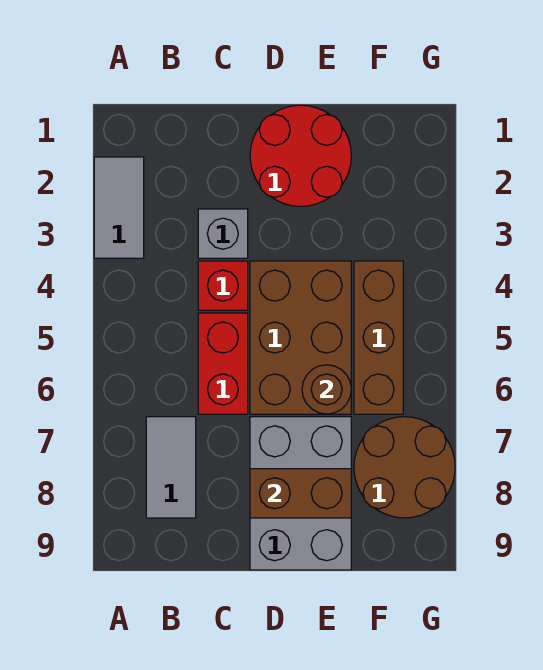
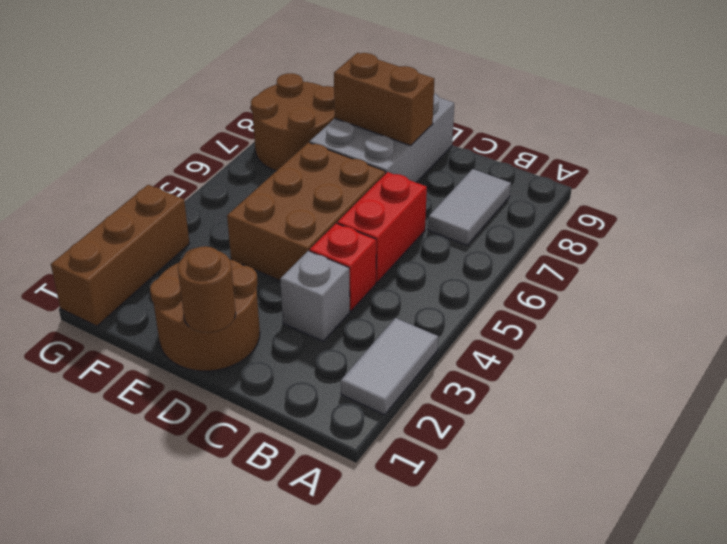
red round brick D1:E2 level 1 -> brown round brick D1:E2 level 1
brown round brick E6 level 2 -> brown round brick D1 level 2
brown brick F4:F6 level 1 -> brown brick G1:G3 level 1

